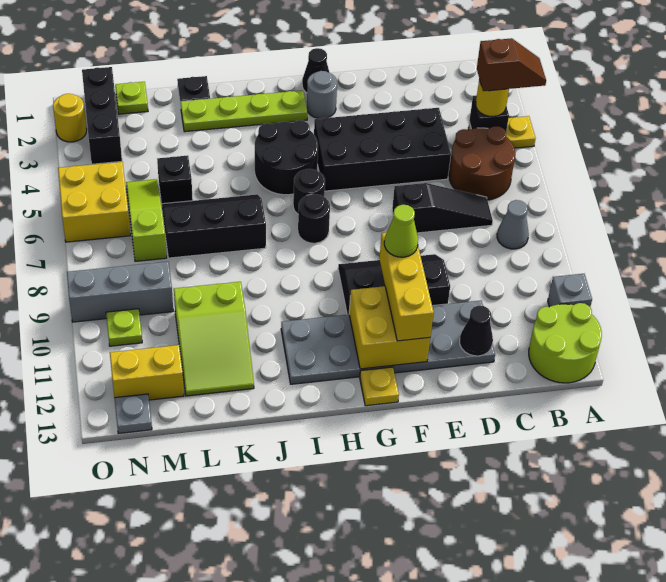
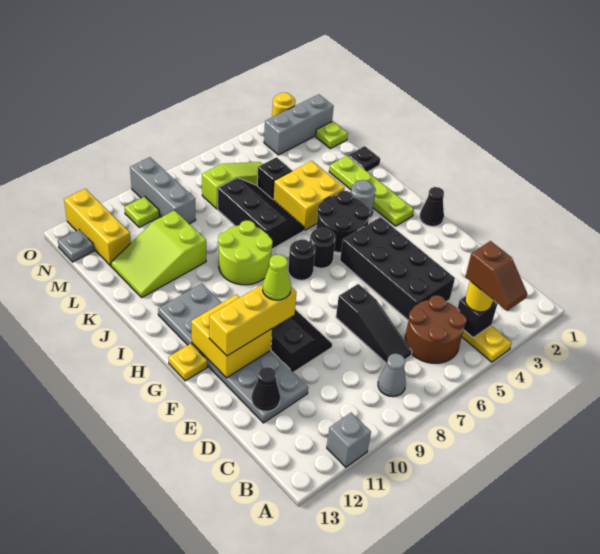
lime round brick A12:B13 level 1 -> lime round brick I8:J9 level 1
grey round brick G2 level 1 -> grey round brick I3 level 1
yellow brick M12:N12 level 1 -> yellow brick M12:O12 level 1
black brick N1:N3 level 1 -> grey brick N1:N3 level 1
yellow brick N5:O6 level 1 -> yellow brick J4:K5 level 1

